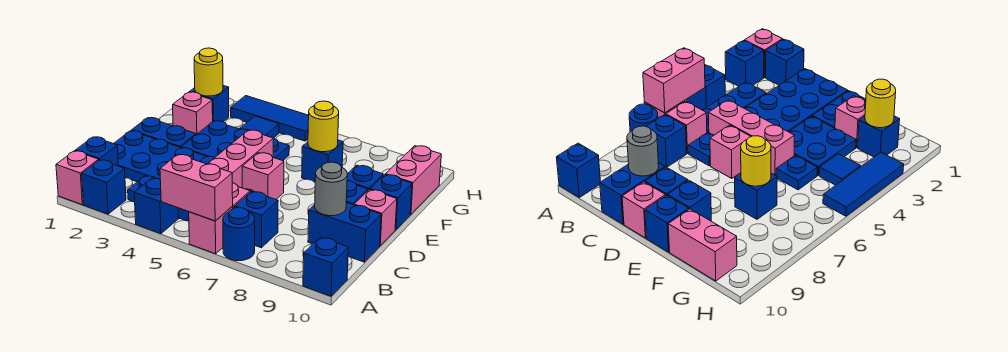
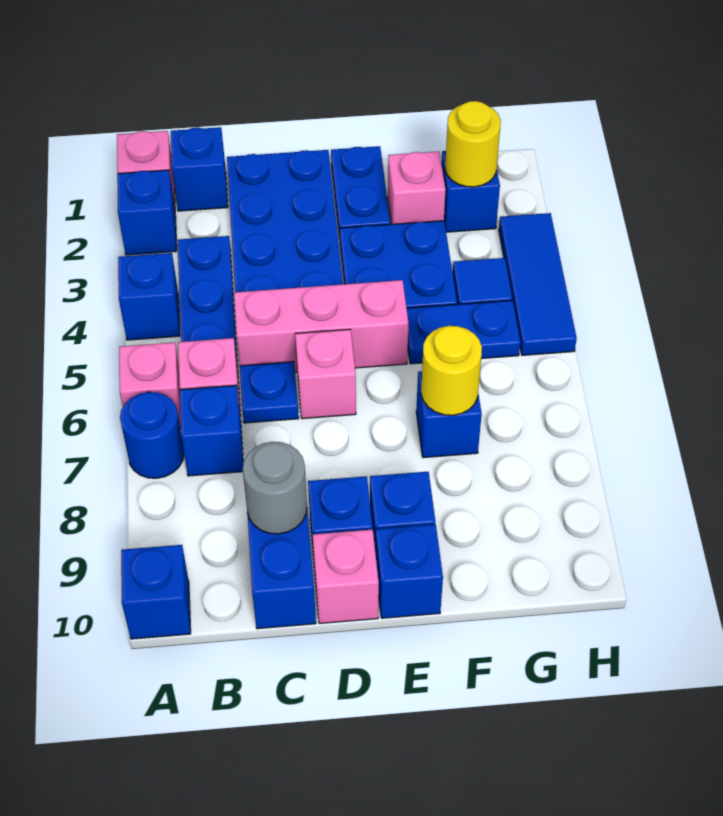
pink brick A5:A6 level 2 -> none
blue plate F5 level 1 -> blue plate F5:G5 level 1
pink brick F10:G10 level 1 -> none

